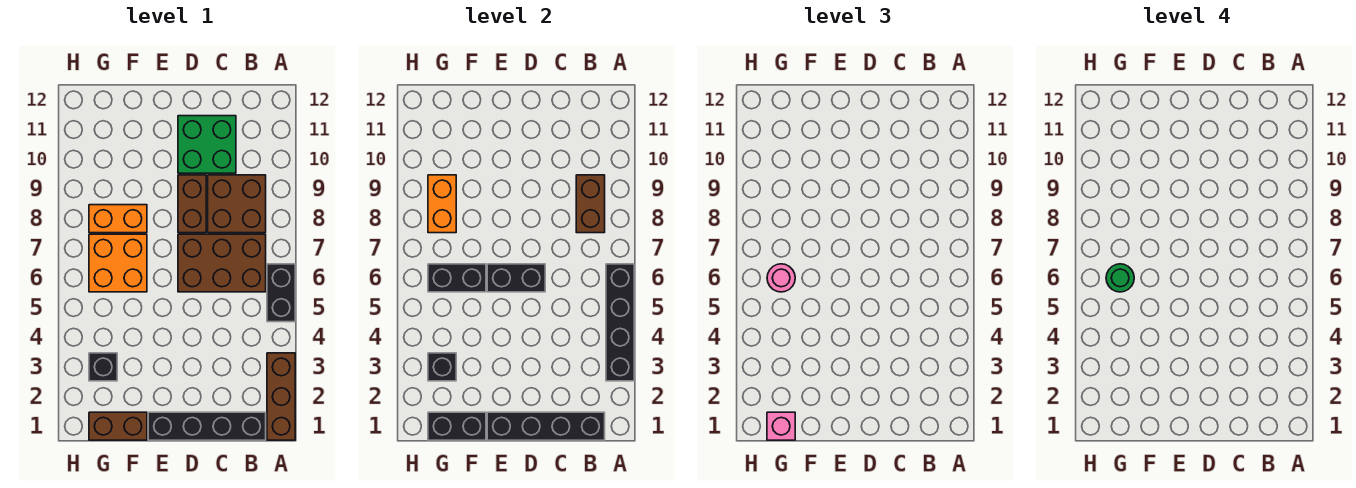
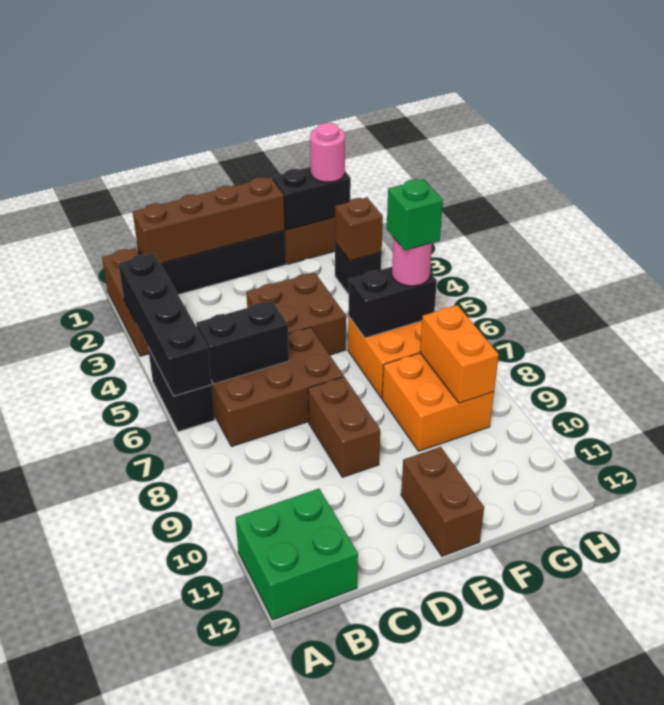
black brick B1:E1 level 2 -> brown brick B1:E1 level 2
brown brick B8:C9 level 1 -> brown brick D4:E5 level 1
brown brick B8:B9 level 2 -> brown brick E11:E12 level 1
green brick C10:D11 level 1 -> green brick A11:B12 level 1
black brick D6:E6 level 2 -> black brick B6:C6 level 2
orange brick F8:G8 level 1 -> orange brick F8:G9 level 1
pink brick G1 level 3 -> pink round brick G1 level 3
black brick G3 level 2 -> brown brick G3 level 2
green round brick G6 level 4 -> green brick G6 level 4

